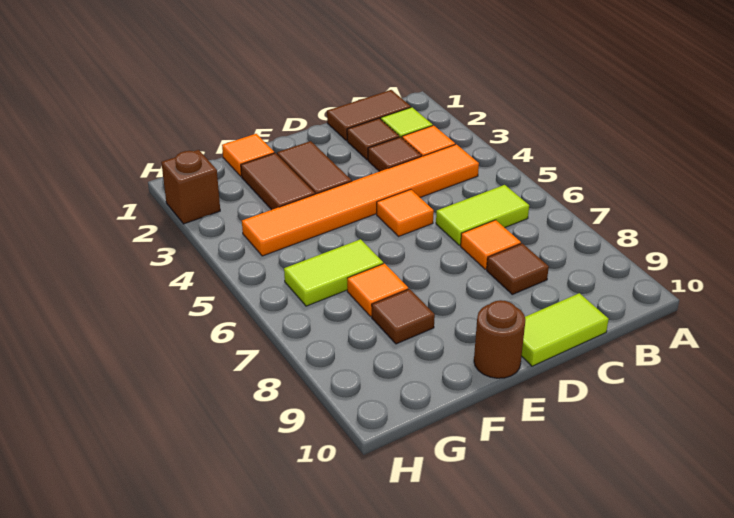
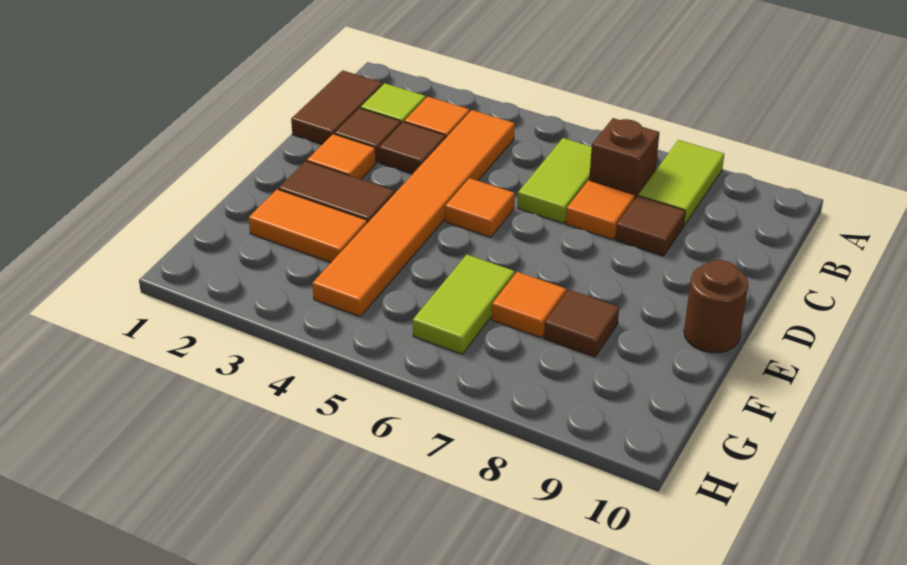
lime tile C10:D10 level 1 -> lime tile A8:B8 level 1
orange tile F1 level 1 -> orange tile D2 level 1
brown tile F2:F3 level 1 -> orange tile F2:F3 level 1
brown brick H2 level 1 -> brown brick B7 level 1

